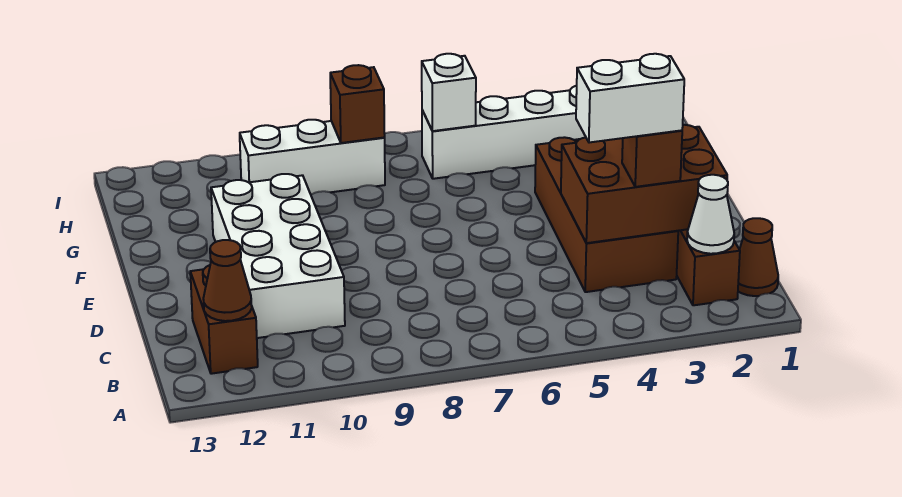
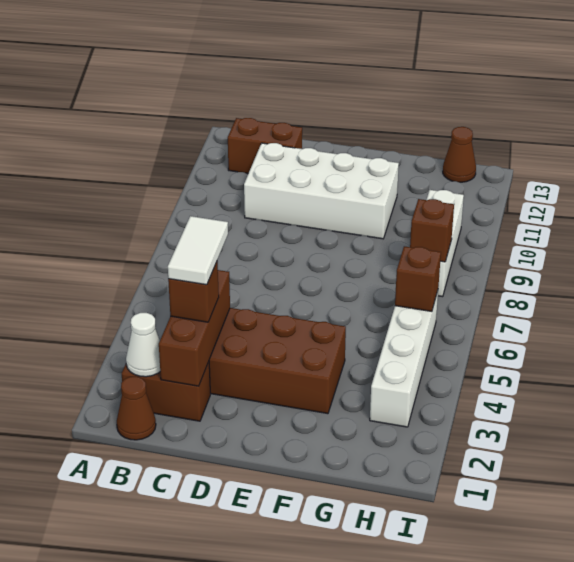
brown cone B12 level 2 -> brown cone H13 level 1
brown brick C2:D4 level 2 -> brown brick C2:C4 level 2
white brick C3:C4 level 4 -> white tile C3:C4 level 4
white brick H6 level 2 -> brown brick H6 level 2

